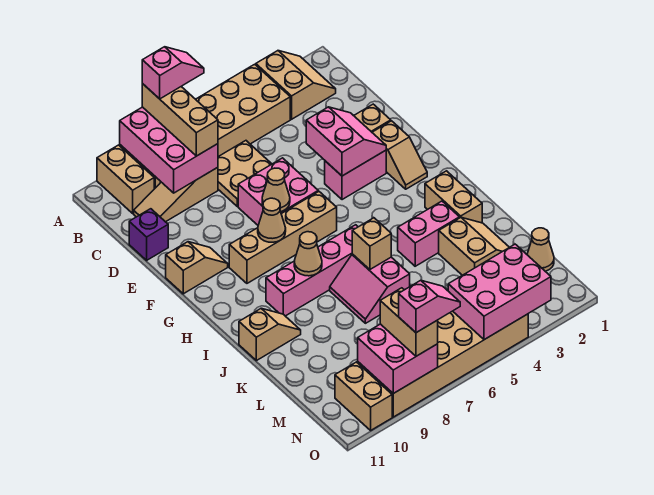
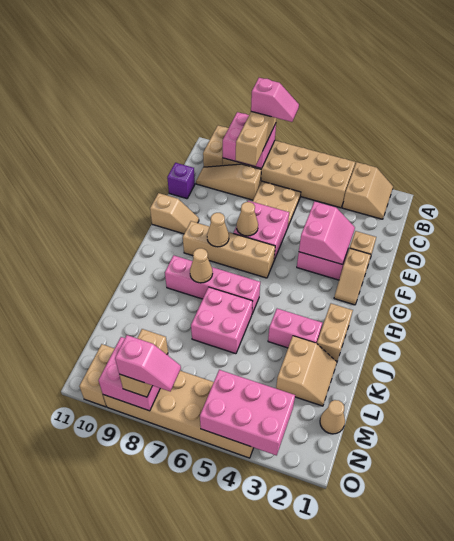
pink brick A8:C9 level 2 -> pink brick A8:B9 level 2
pink slope J6:K7 level 1 top 6 -> pink brick J6:K7 level 1
tan brick J6 level 2 -> none
tan slope J10:J11 level 1 top 11 -> none

